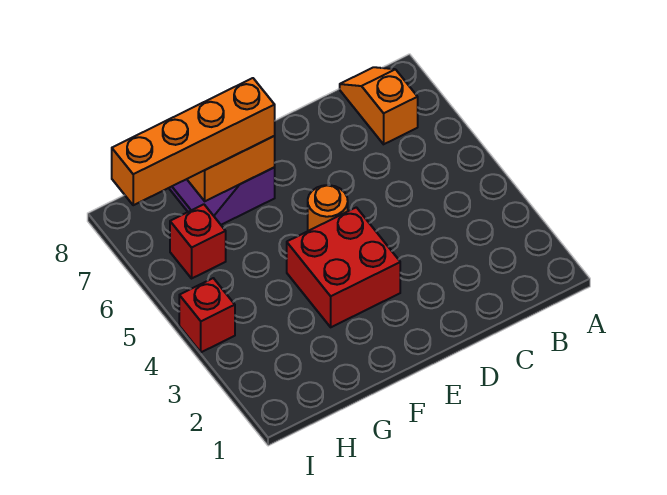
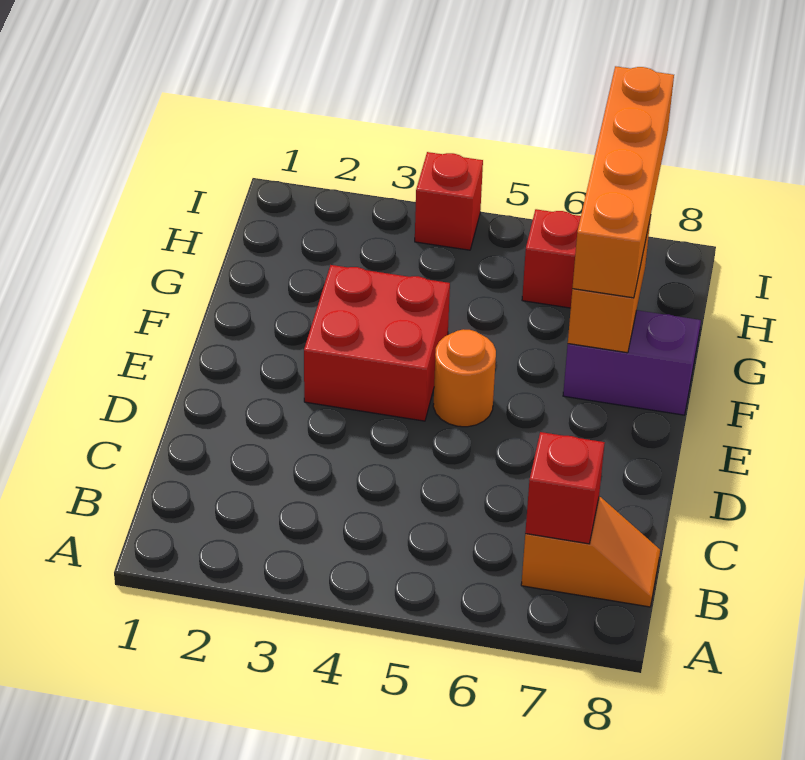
none -> red brick B7 level 2

